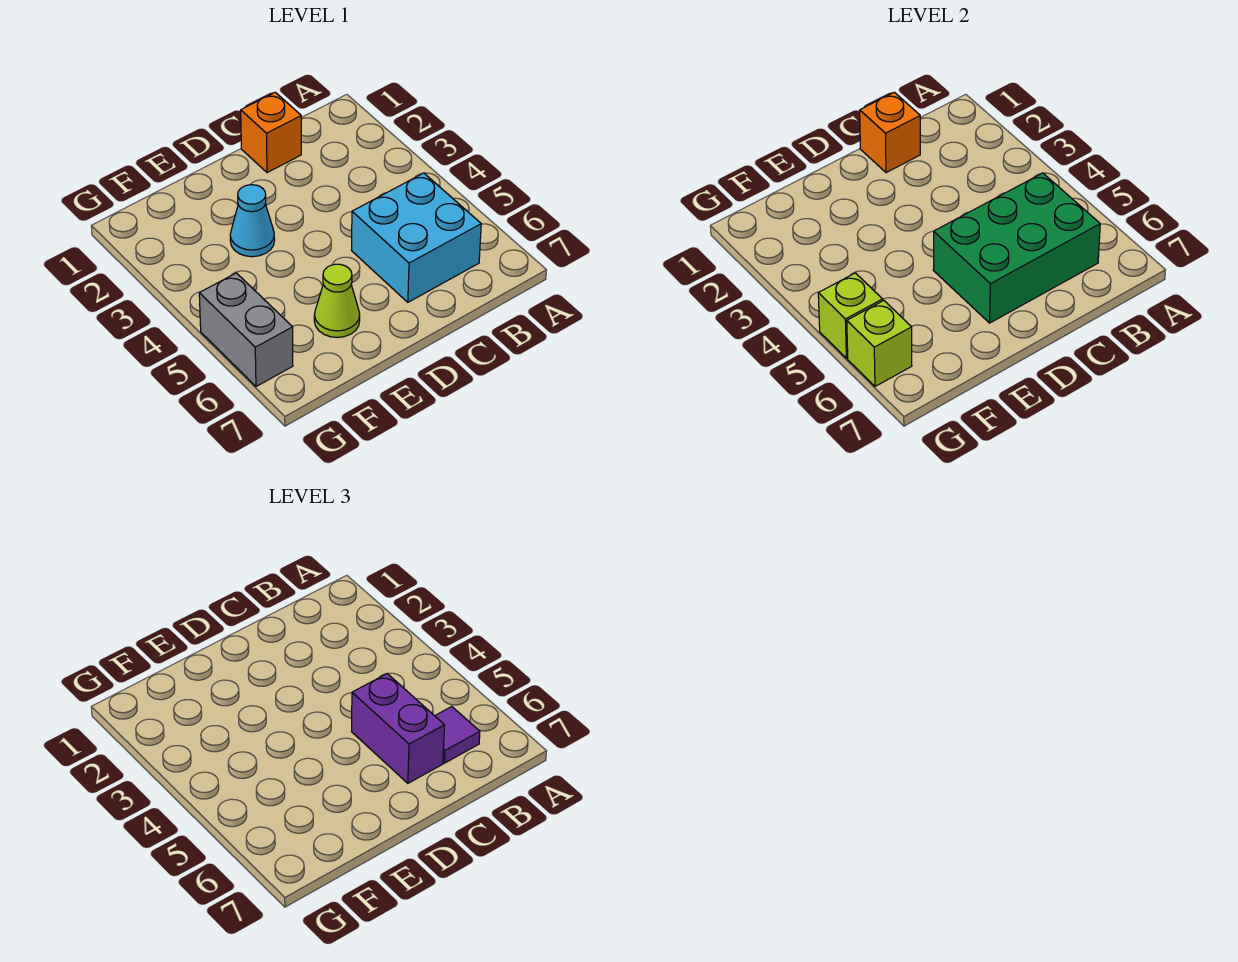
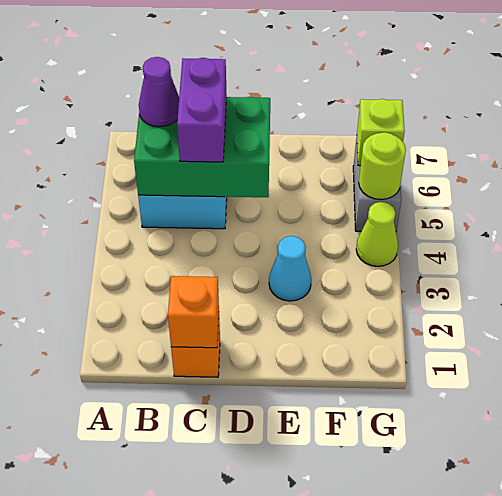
purple tile B6 level 3 -> purple cone B6 level 3
lime cone E6 level 1 -> lime cone G4 level 1
lime brick G5 level 2 -> lime round brick G5 level 2

